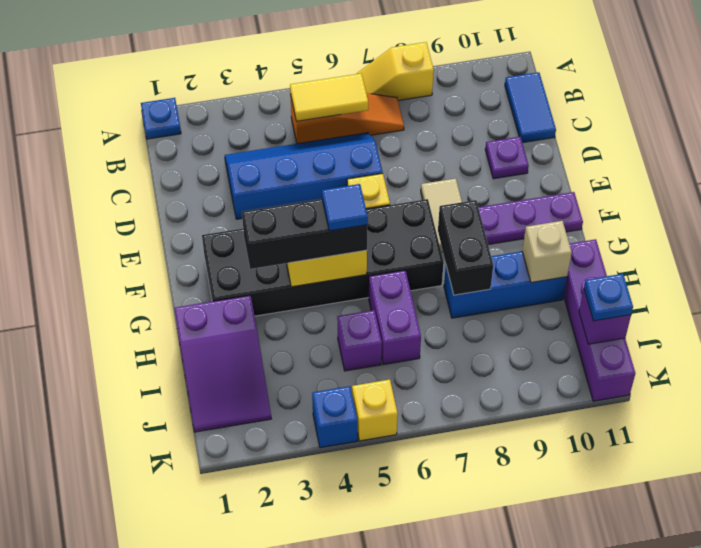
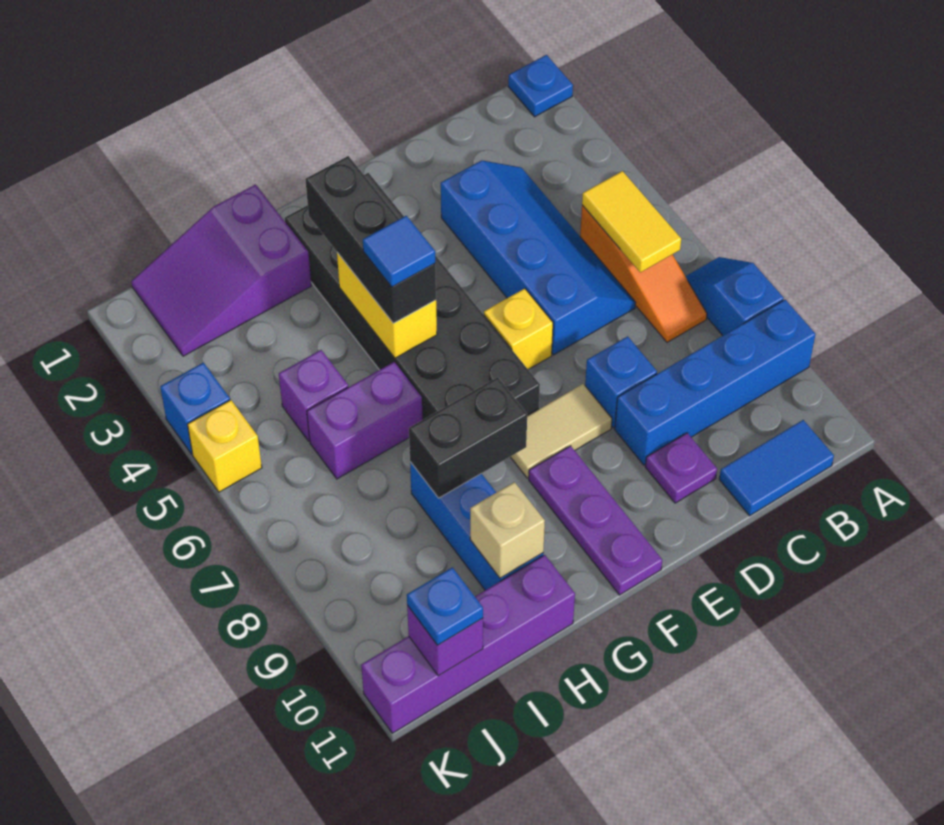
yellow slope A7:A8 level 1 top 8 -> blue slope A7:A8 level 1 top 8
none -> blue brick A9:D9 level 1
none -> blue brick D8 level 1

